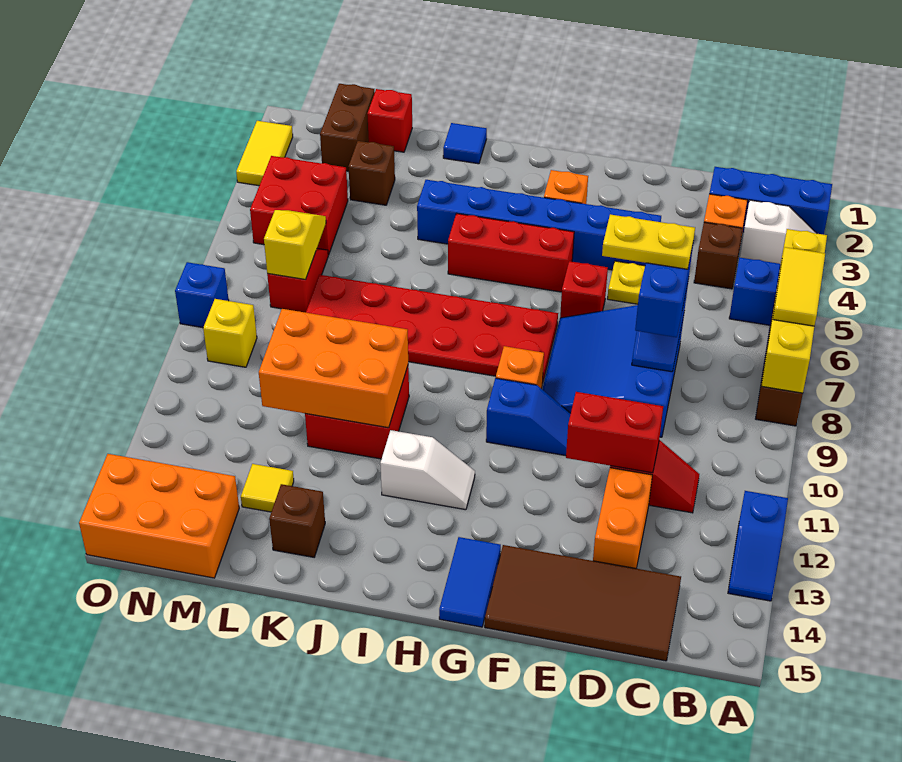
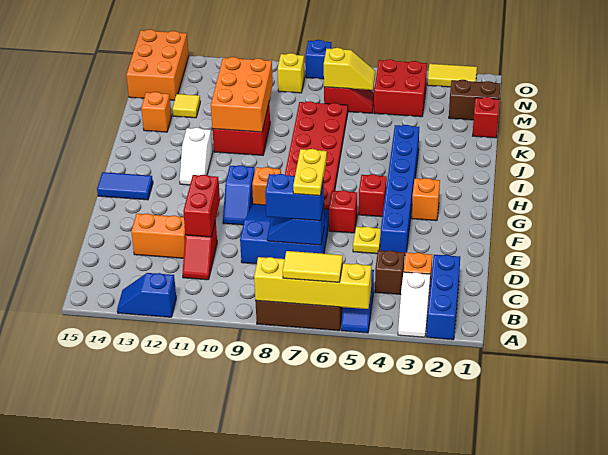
brown tile C14:F15 level 1 -> none
red brick G5:I5 level 1 -> red brick G5 level 1
blue tile J1 level 1 -> none
brown brick K14 level 1 -> orange brick K14 level 1
brown brick L3 level 1 -> none

